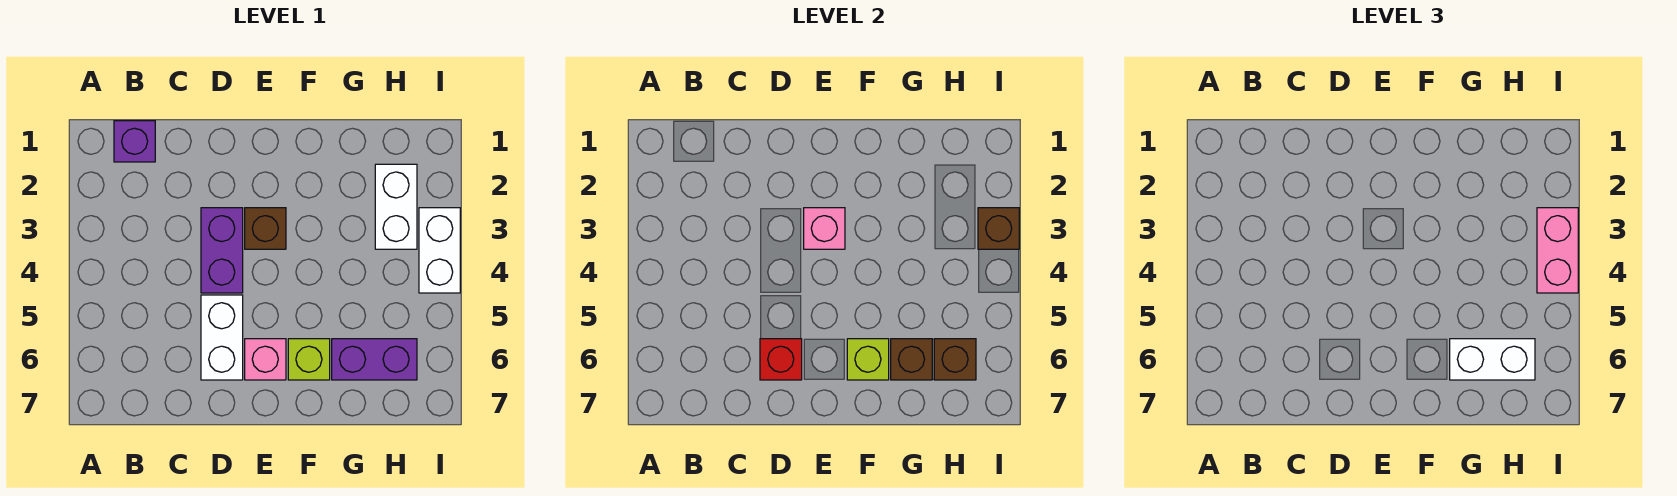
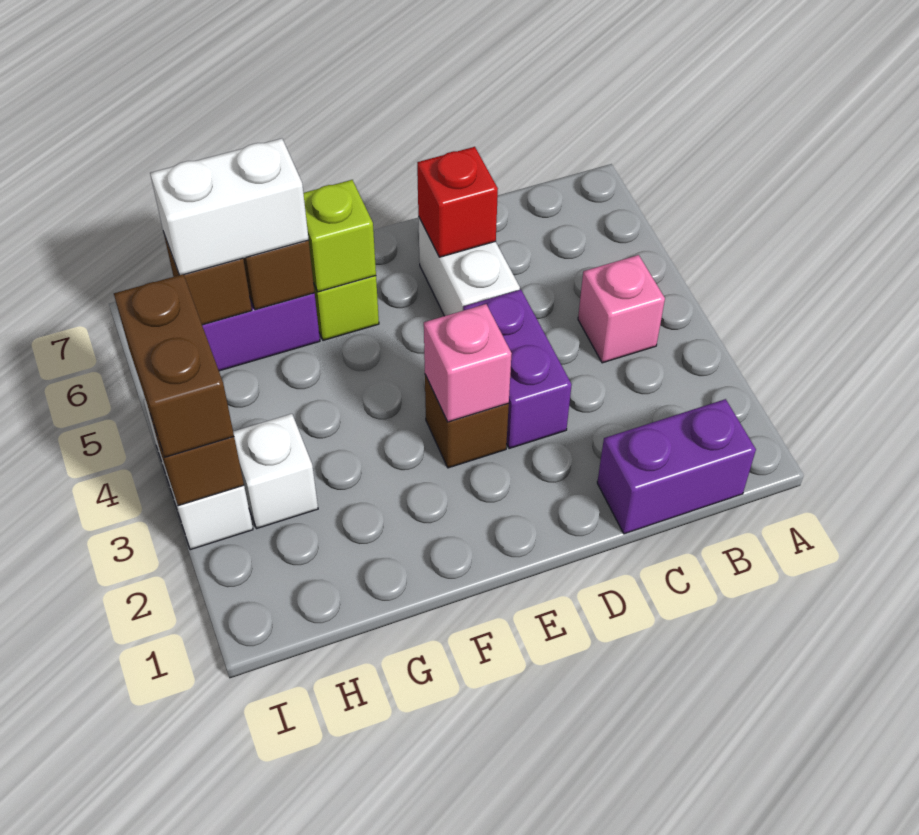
purple brick B1 level 1 -> purple brick B1:C1 level 1
pink brick E6 level 1 -> pink brick B4 level 1
white brick H2:H3 level 1 -> white brick H3 level 1
pink brick I3:I4 level 3 -> brown brick I3:I4 level 3

